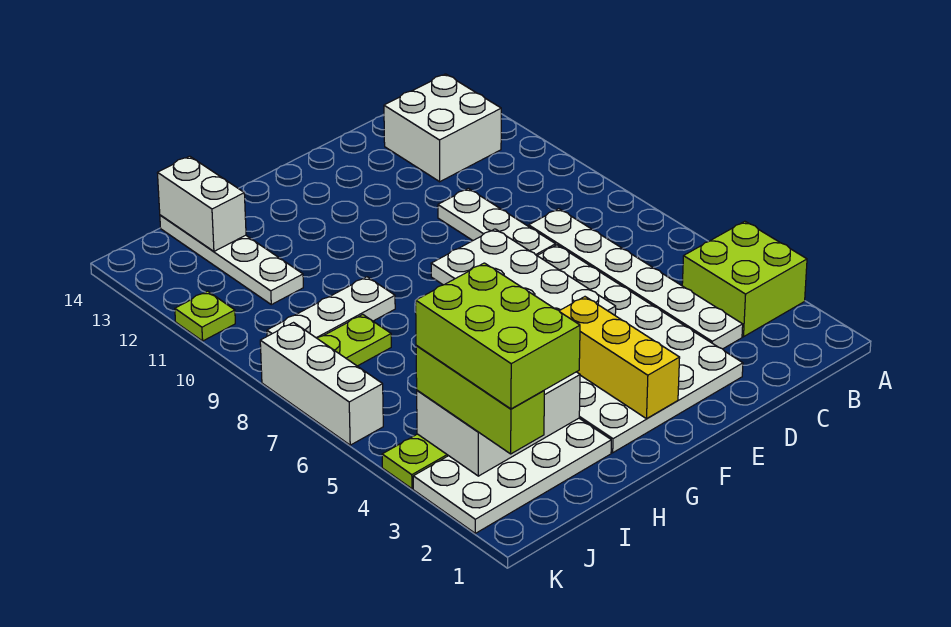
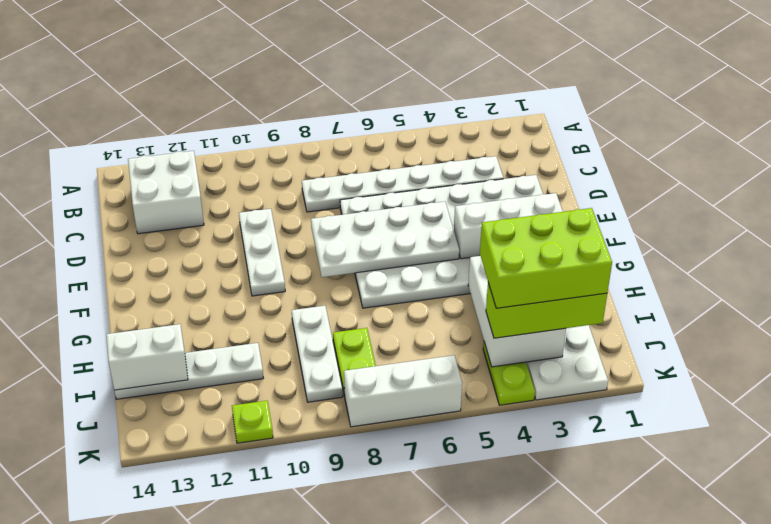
lime brick A3:B4 level 1 -> none
white plate D8:D10 level 1 -> white plate D10:F10 level 1
yellow brick F2:F4 level 2 -> white brick F2:F4 level 2

